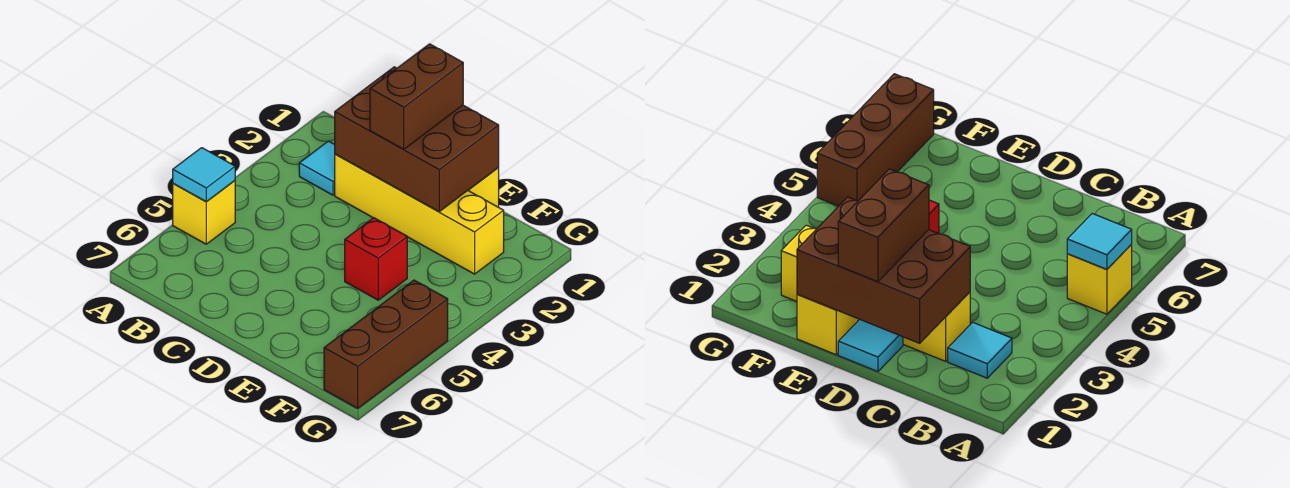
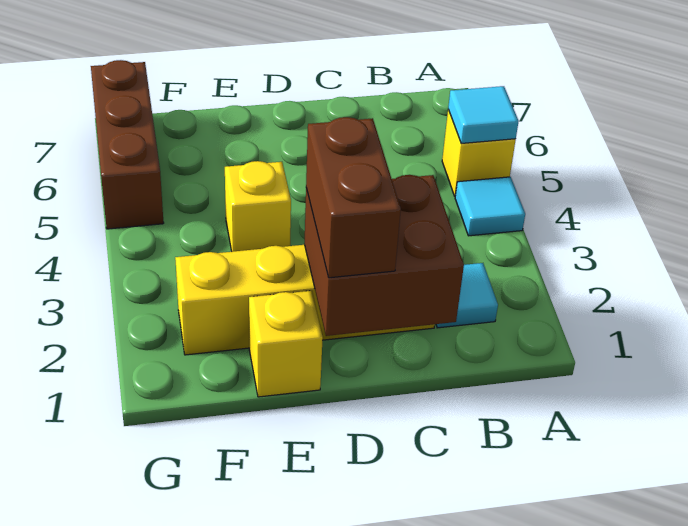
brown brick C1:E2 level 2 -> brown brick C1:D2 level 2
cyan tile D1 level 1 -> cyan tile A4 level 1
red brick E4 level 1 -> yellow brick E4 level 1

